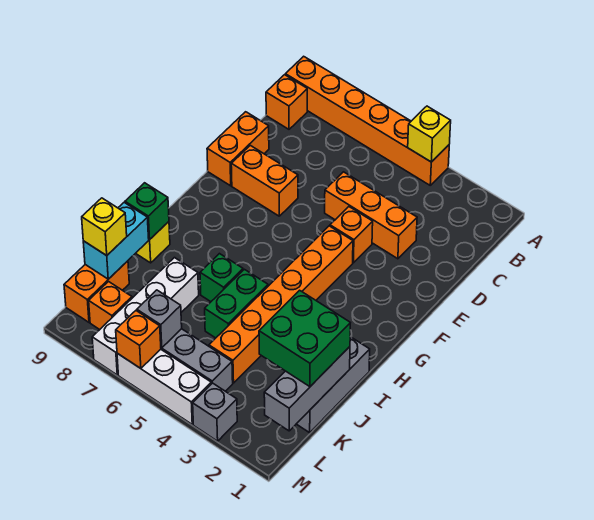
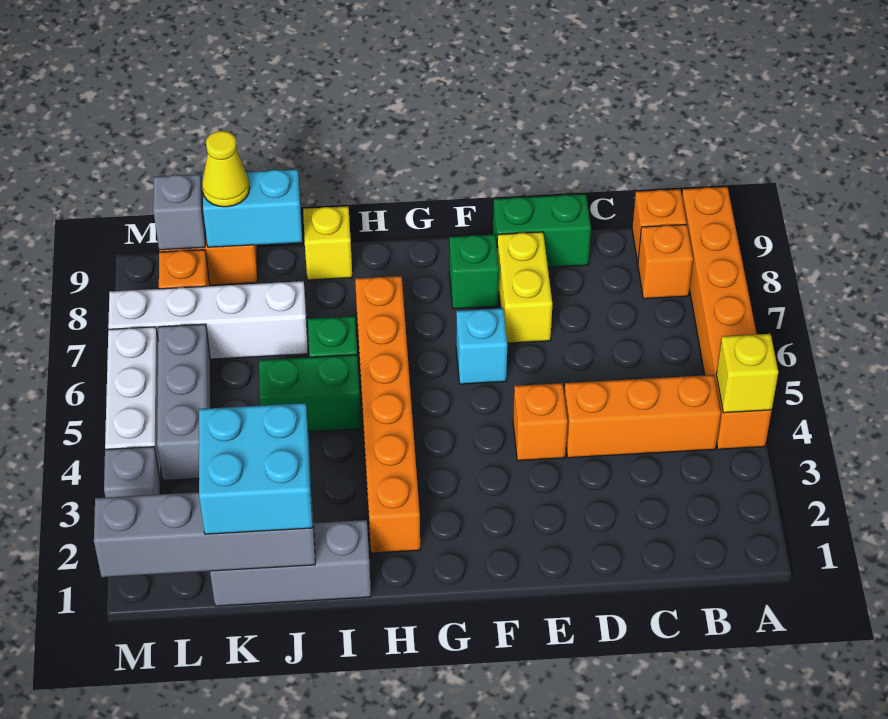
orange brick D3:D5 level 1 -> orange brick B4:D4 level 1
orange brick D9:E9 level 1 -> green brick D9:E9 level 1
orange brick E7:E8 level 1 -> yellow brick E7:E8 level 1
orange brick F4:K4 level 1 -> orange brick H2:H7 level 1
none -> cyan brick F6 level 1
green brick I9 level 2 -> green brick F8 level 1
grey brick J1:L1 level 2 -> grey brick J1:M1 level 2
green brick J1:K2 level 3 -> cyan brick J1:K2 level 3
yellow brick K9 level 3 -> yellow cone K9 level 3
grey brick L6 level 2 -> grey brick L9 level 2
orange brick M6 level 2 -> orange brick B8 level 1

